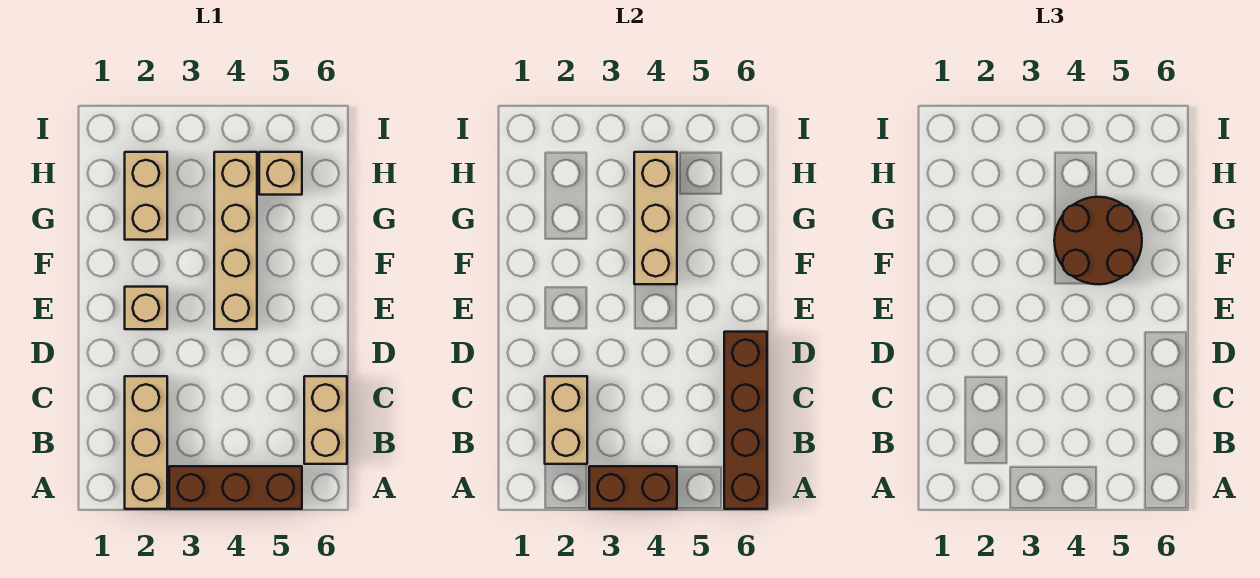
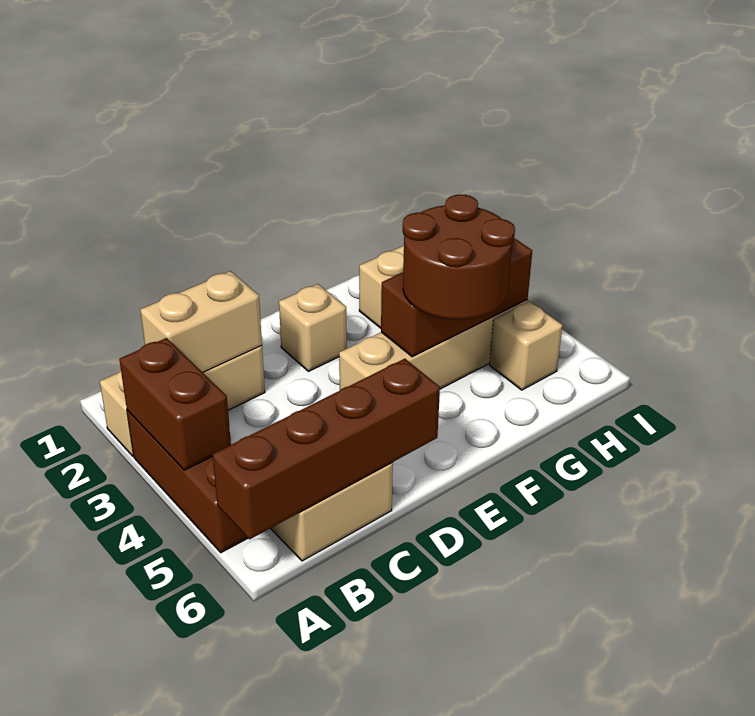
tan brick F4:H4 level 2 -> brown brick F4:H4 level 2

